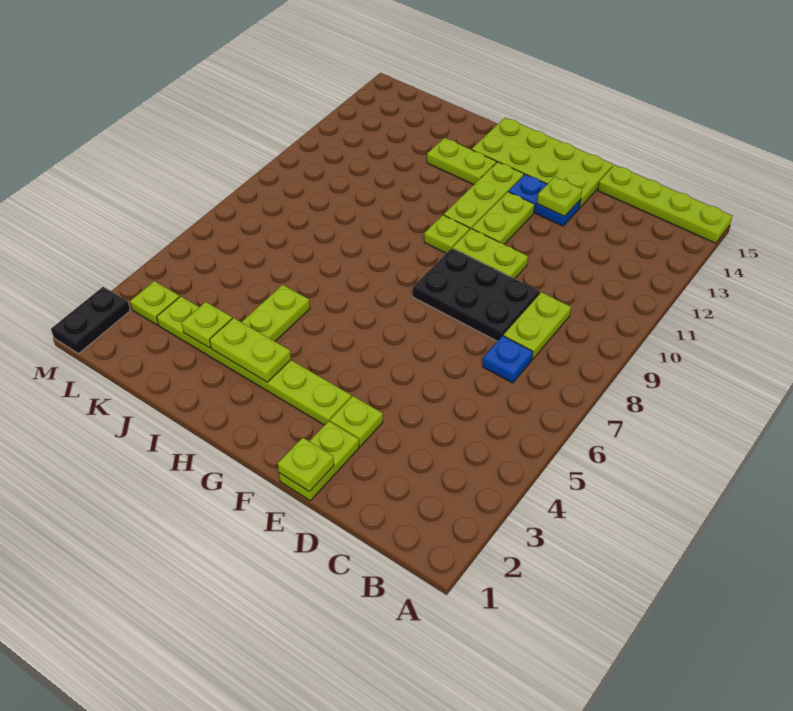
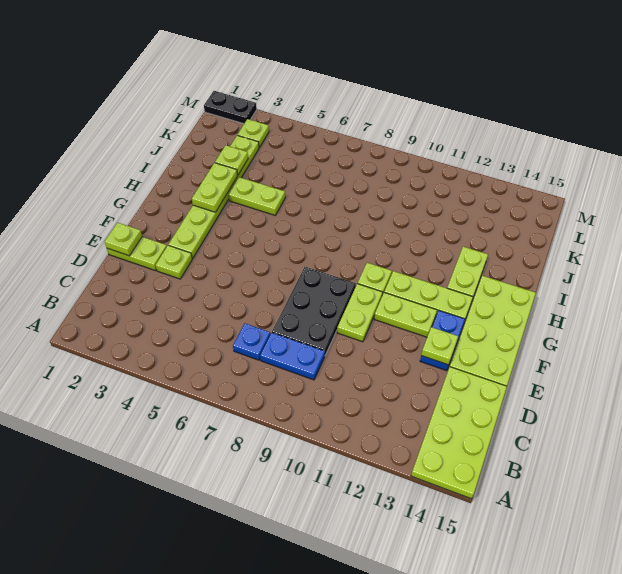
lime plate A15:D15 level 1 -> lime plate A14:D15 level 1
lime plate C8:C9 level 1 -> blue plate C8:C9 level 1

